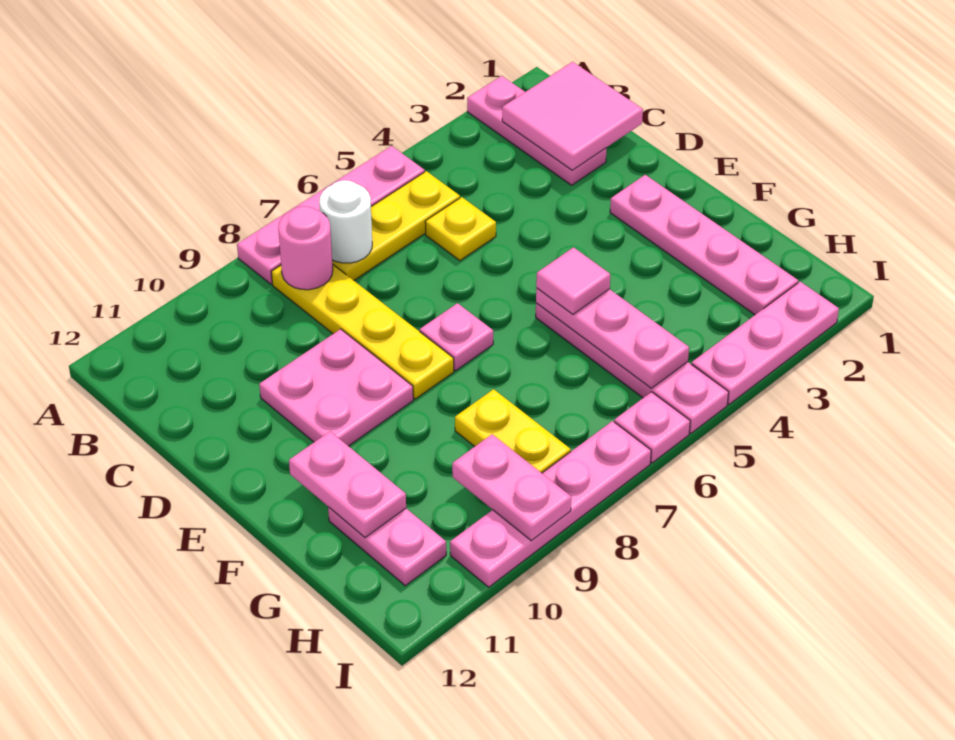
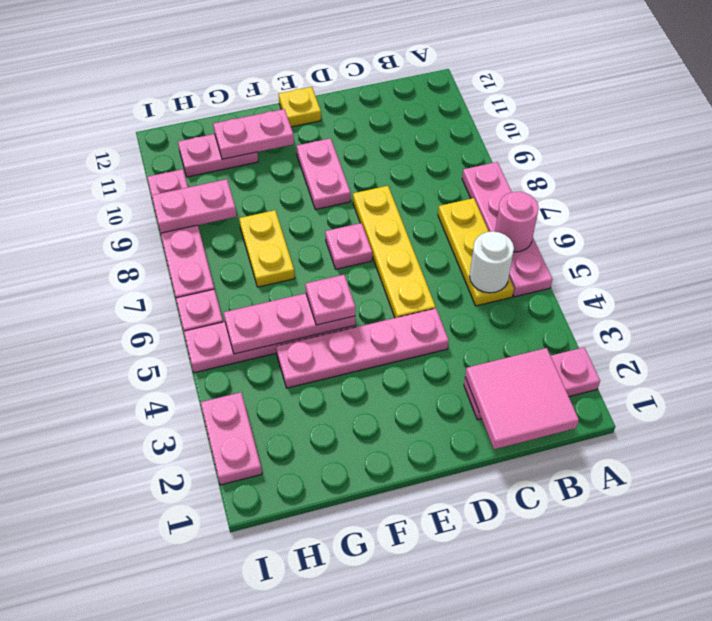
white round brick B7 level 2 -> white round brick B5 level 2
yellow plate B8:E8 level 1 -> yellow plate D5:D8 level 1
pink round brick B8 level 2 -> pink round brick A6 level 2
yellow plate C5 level 1 -> yellow plate E12 level 1
pink plate D9:E10 level 1 -> pink plate E9:E10 level 1
pink plate E2:H2 level 1 -> pink plate D4:G4 level 1
pink tile F5 level 3 -> pink plate F5 level 3
yellow plate G8:H8 level 1 -> yellow plate G7:G8 level 1
pink plate I2:I4 level 1 -> pink plate I2:I3 level 1

